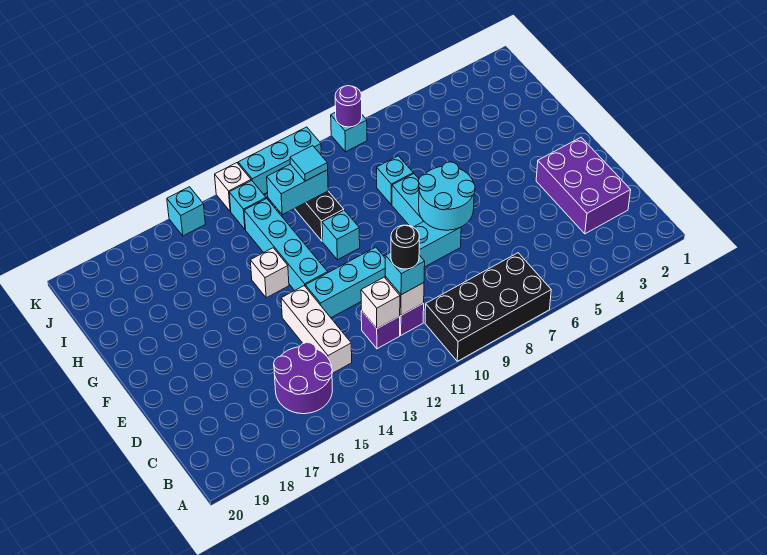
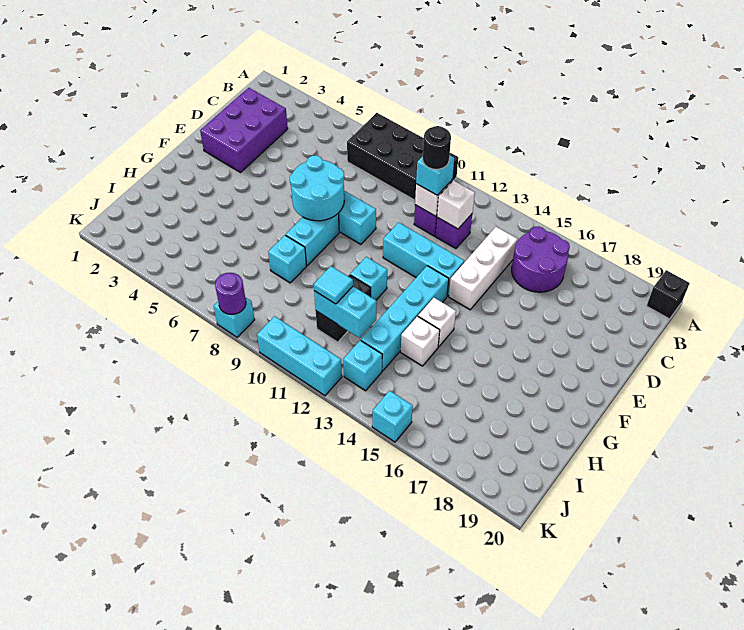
none -> black brick A20 level 1
white brick K13 level 1 -> white brick H14 level 1

